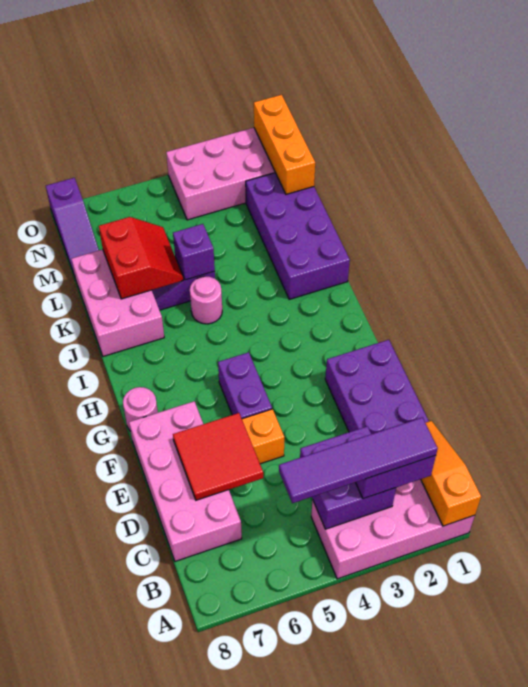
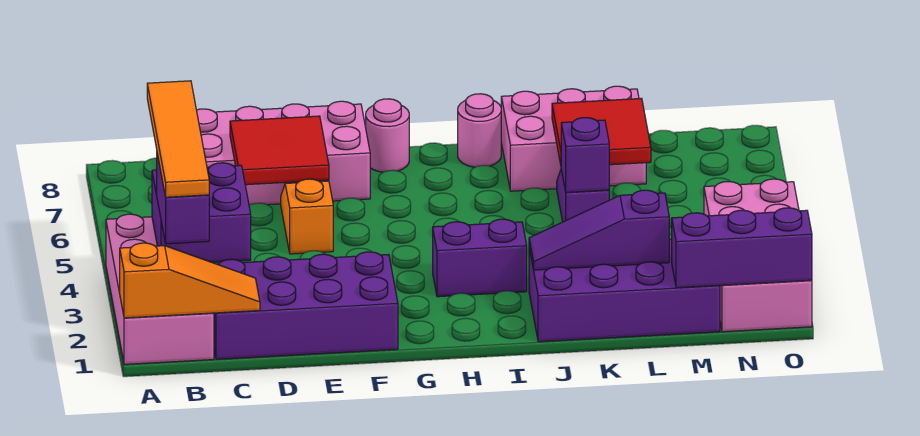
purple tile B2:B5 level 4 -> orange tile B2:B5 level 4
purple brick F5:G5 level 1 -> purple brick H3:I3 level 1
pink round brick J5 level 1 -> pink round brick I8 level 1
red slope K6:L7 level 2 top 7 -> red tile K6:L7 level 2
orange brick M1:O1 level 2 -> purple brick M1:O1 level 2
purple slope M8:O8 level 1 top O -> purple slope J2:L2 level 2 top L

